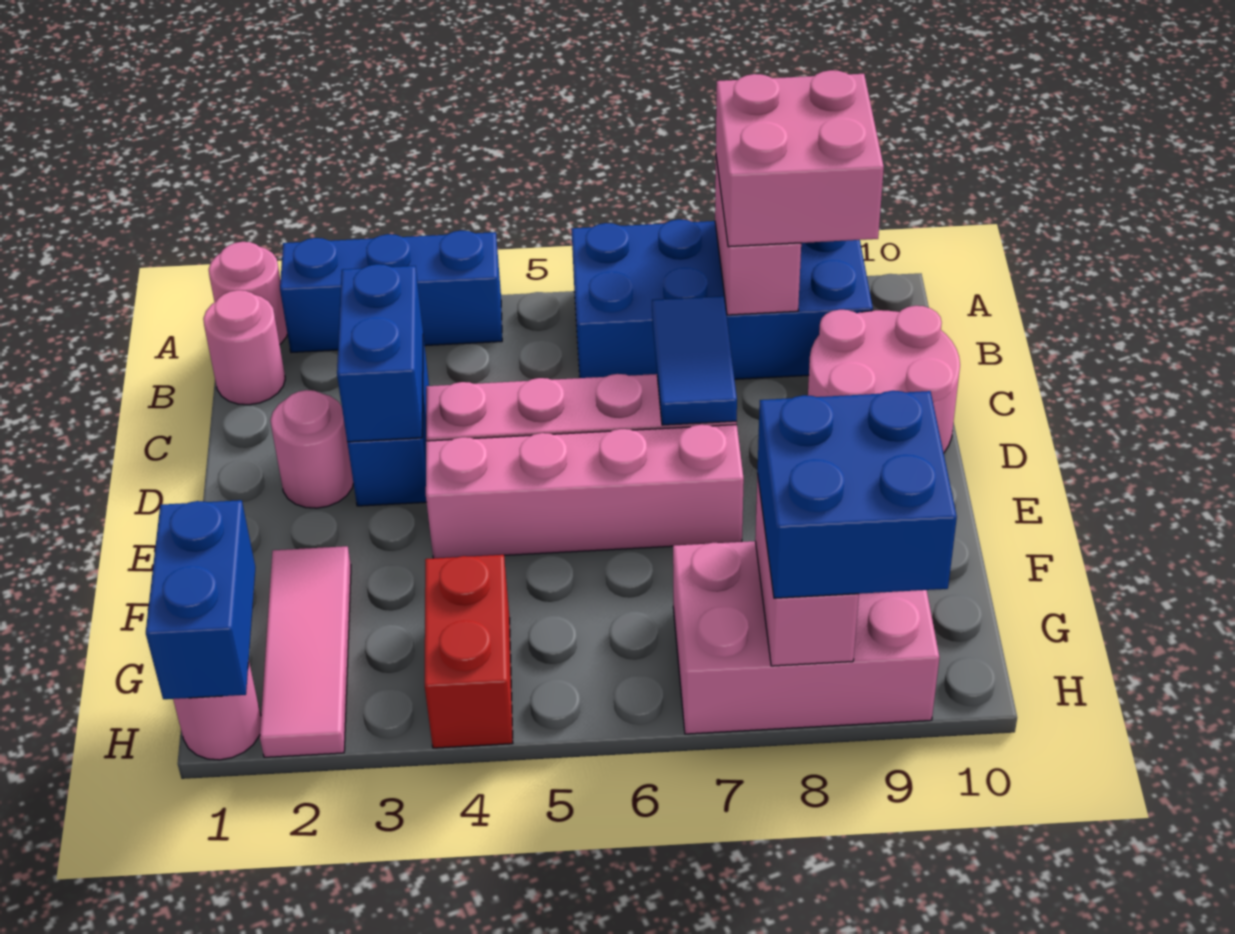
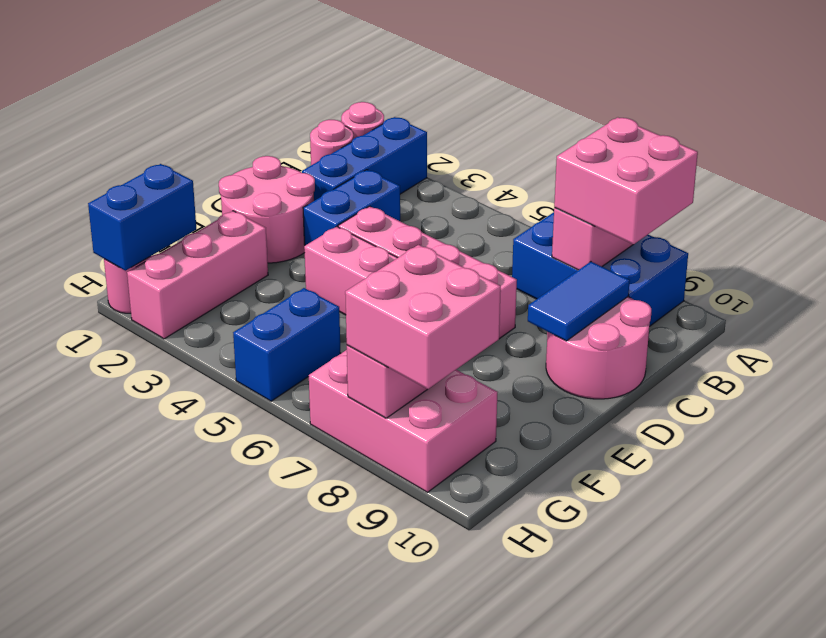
blue brick A2:A4 level 1 -> blue brick A2:C2 level 1
blue brick A6:B9 level 1 -> blue brick A7:B9 level 1
blue brick C3:D3 level 2 -> blue brick G5:H5 level 1
blue tile C7:D7 level 2 -> blue tile C9:D9 level 2
pink round brick D2 level 1 -> pink round brick D1:E2 level 1
pink tile F2:H2 level 1 -> pink brick F2:H2 level 1
red brick G4:H4 level 1 -> none
blue brick G8:H9 level 3 -> pink brick G8:H9 level 3

